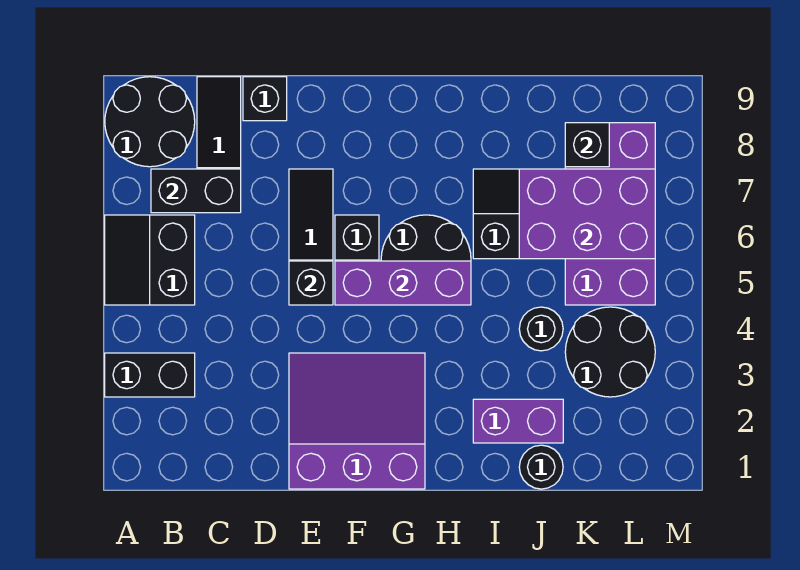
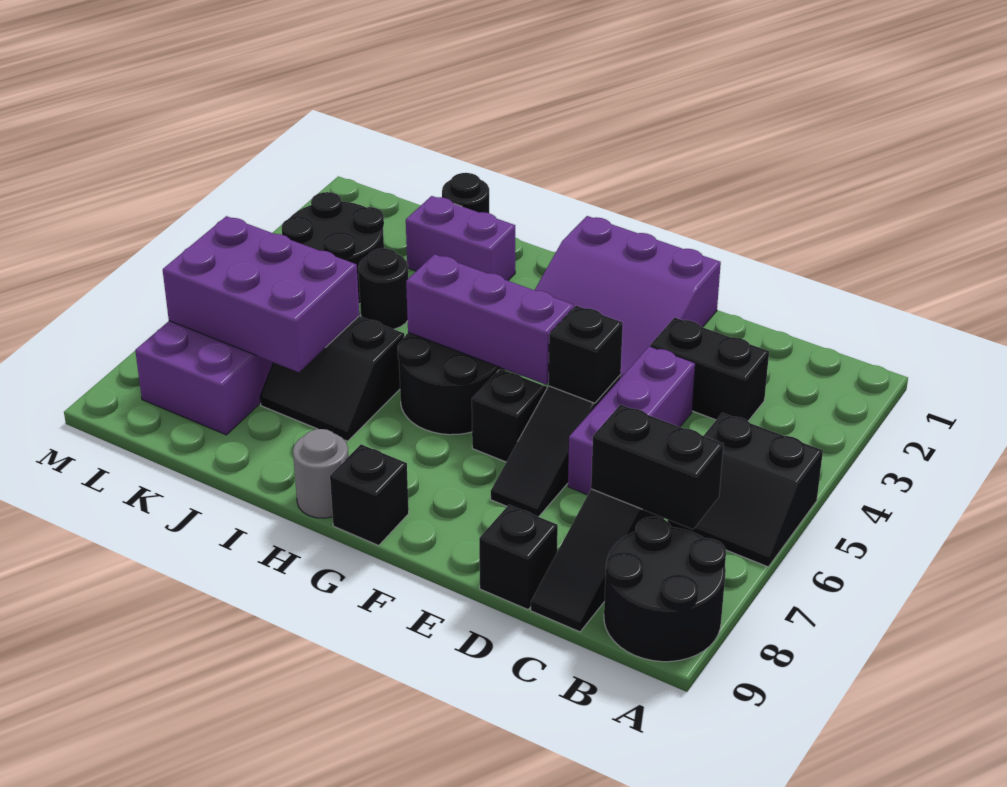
black brick A3:B3 level 1 -> black brick C3:D3 level 1
black slope A5:B6 level 1 top B -> black slope A5:B6 level 1 top 5
none -> purple brick D4:D6 level 1
none -> grey round brick H9 level 1
black brick K8 level 2 -> black brick G9 level 1

